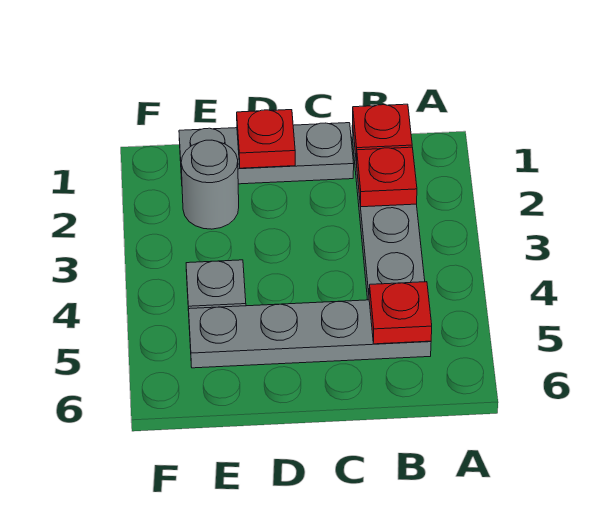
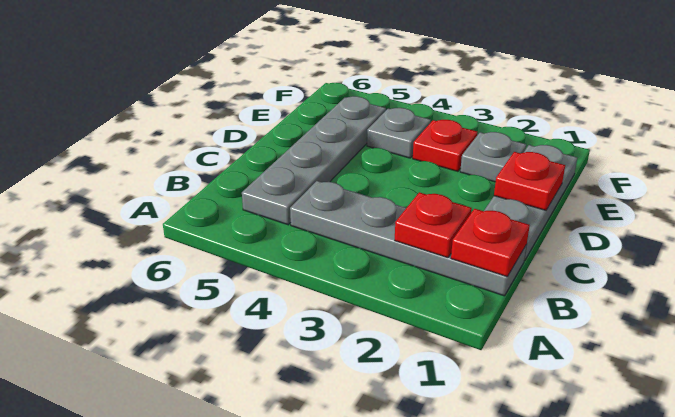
red plate B5 level 2 -> red plate E3 level 1
grey round brick E2 level 1 -> grey plate E2 level 1

